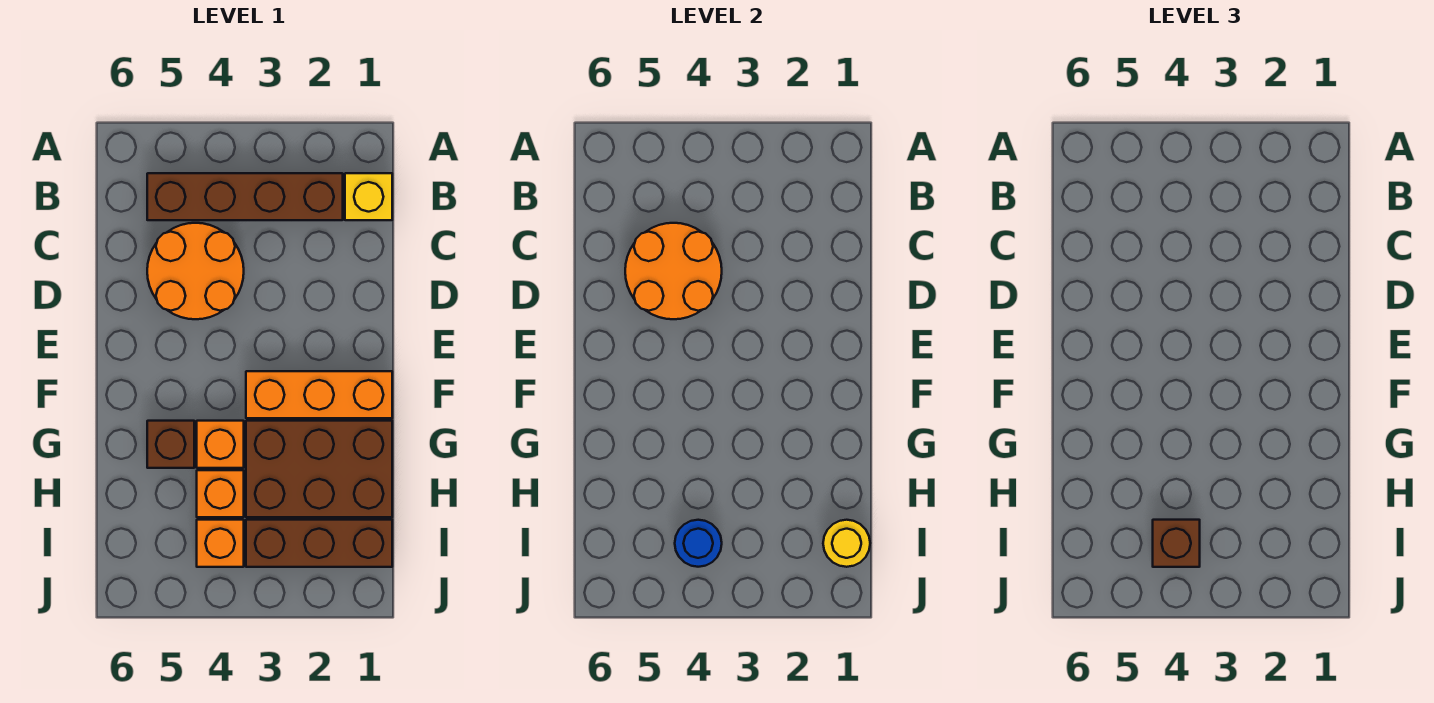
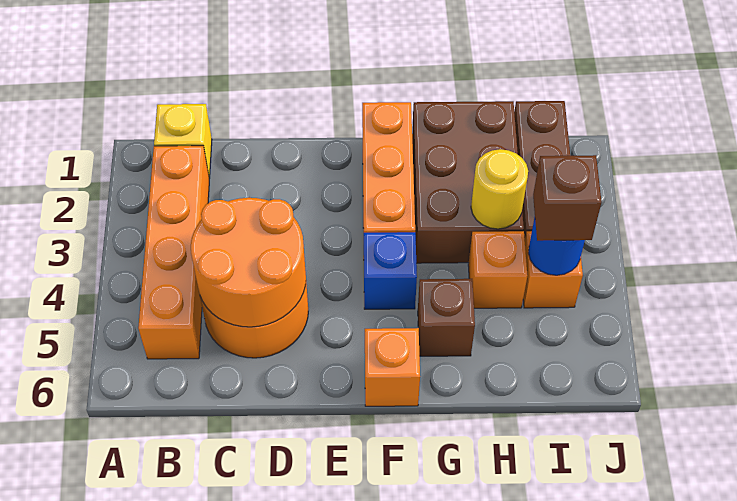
brown brick B2:B5 level 1 -> orange brick B2:B5 level 1
none -> blue brick F4 level 1
orange brick G4 level 1 -> orange brick F6 level 1
yellow round brick I1 level 2 -> yellow round brick H3 level 2

